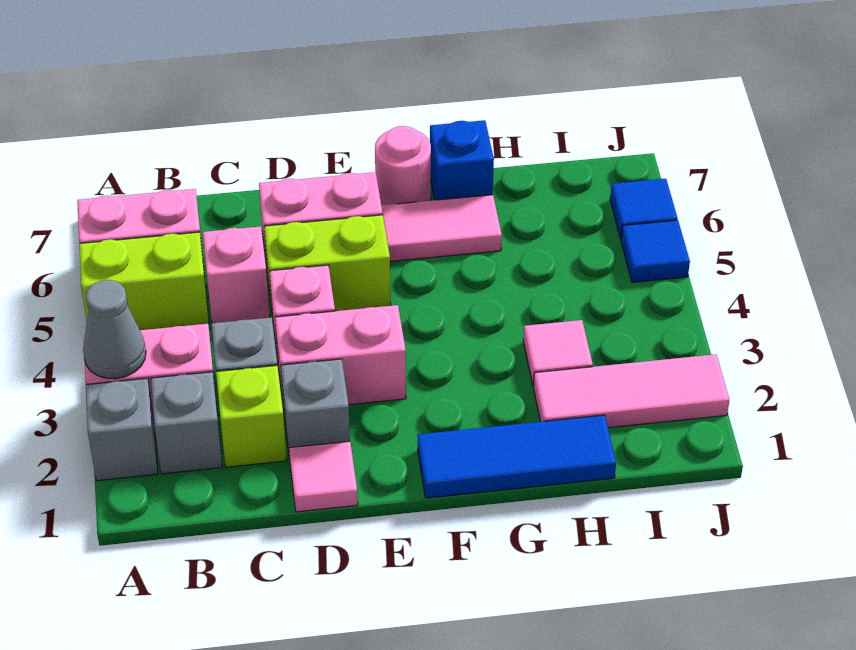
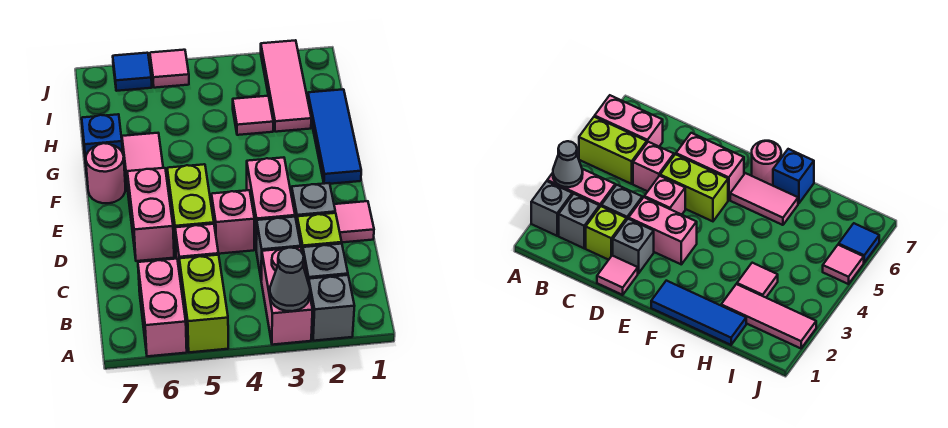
blue tile J5 level 1 -> pink tile J5 level 1

